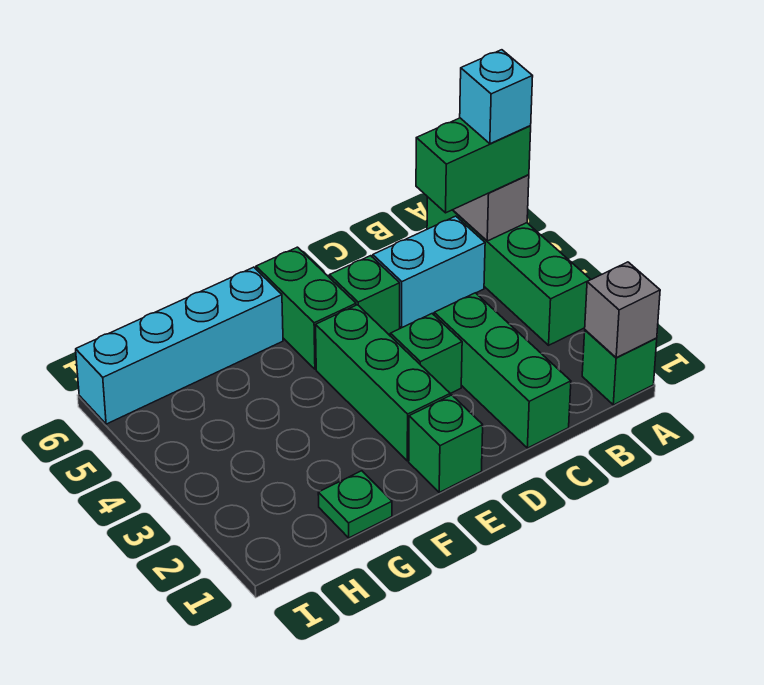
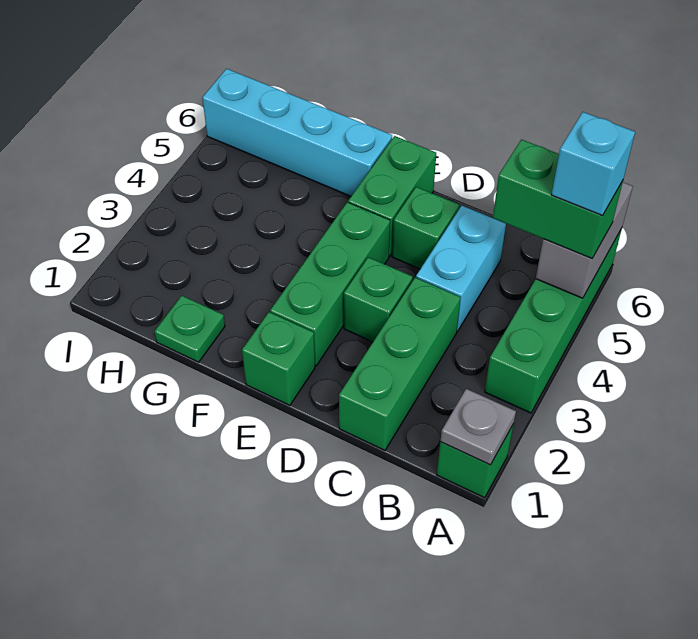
grey brick A1 level 2 -> grey plate A1 level 2
cyan brick B5:C5 level 1 -> cyan brick C4:C5 level 1

